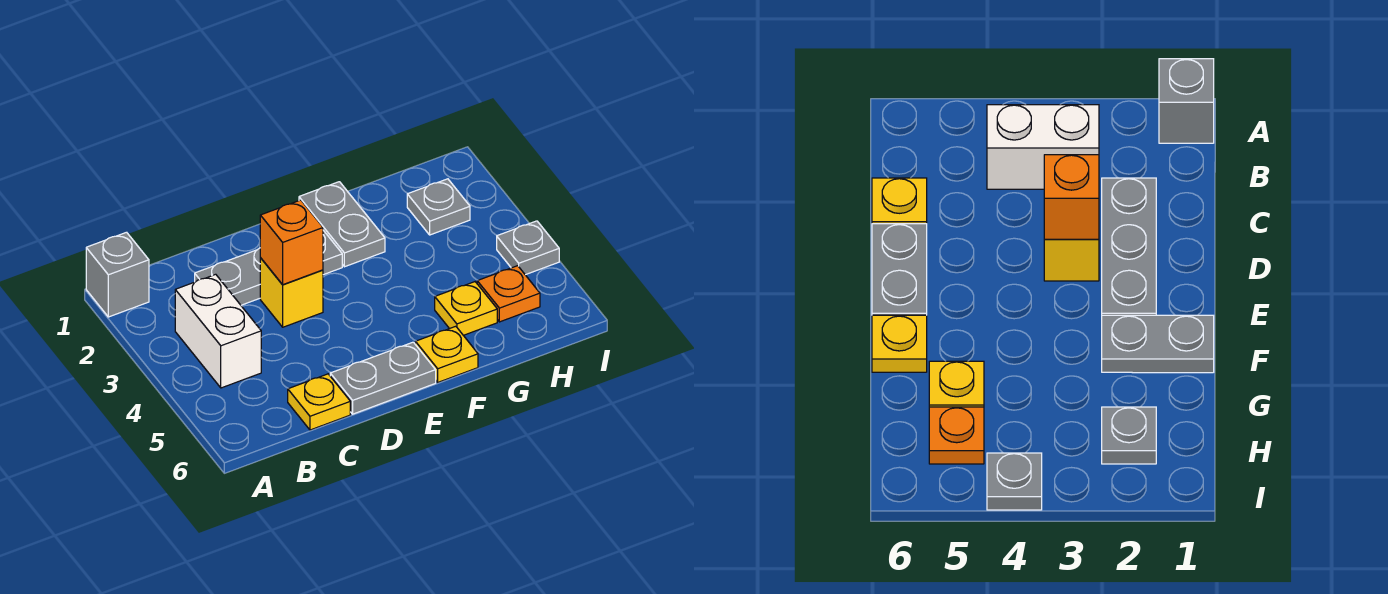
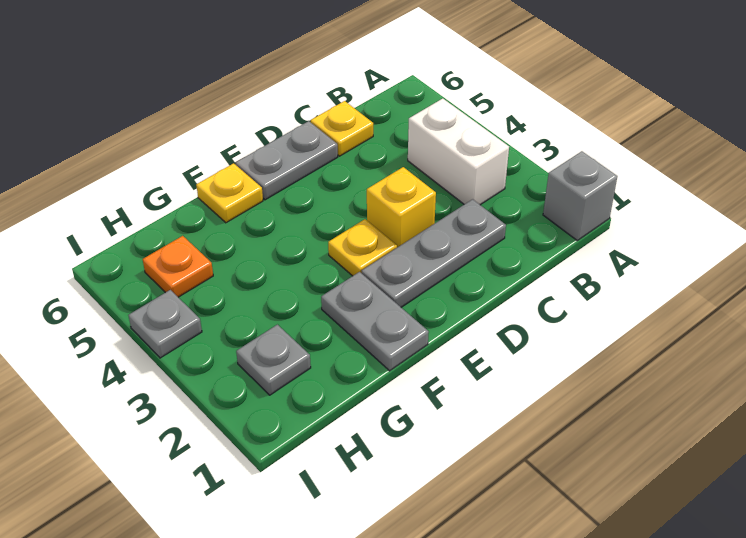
orange brick D3 level 2 -> none
yellow plate G5 level 1 -> yellow plate E3 level 1

